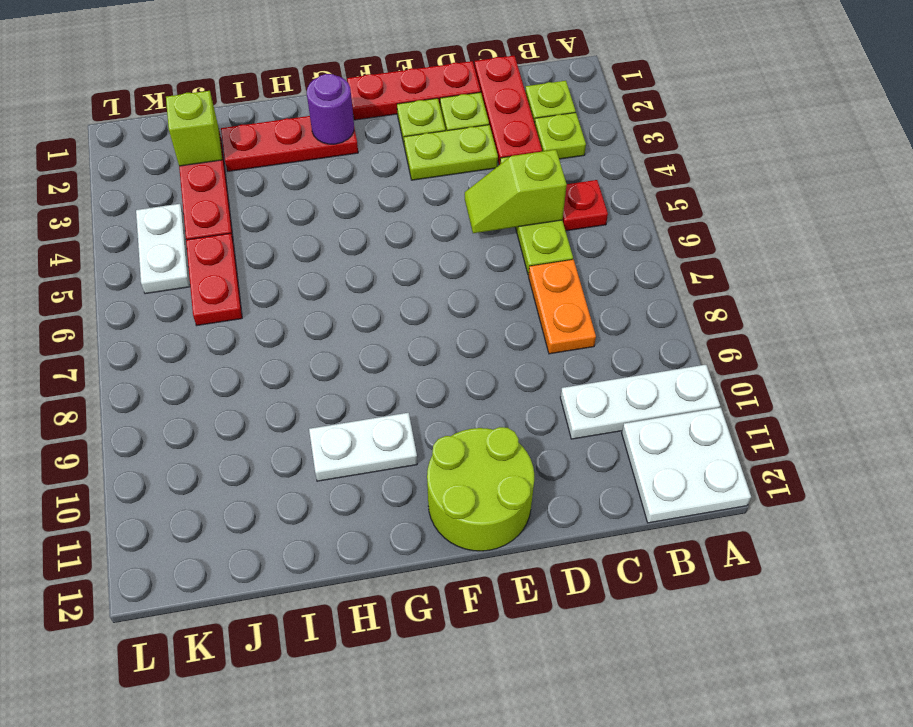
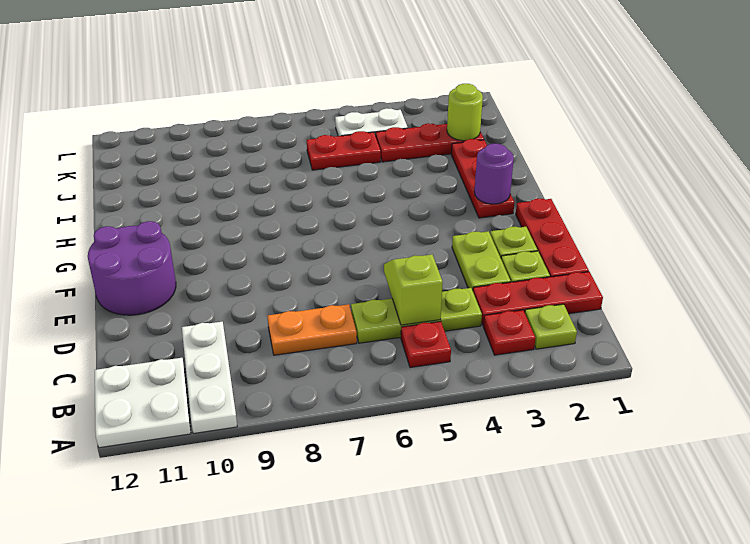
lime plate B3 level 1 -> red plate B3 level 1
lime round brick E11:F12 level 1 -> purple round brick E11:F12 level 1
white plate G10:H10 level 1 -> none
lime brick J2 level 2 -> lime round brick J2 level 2

